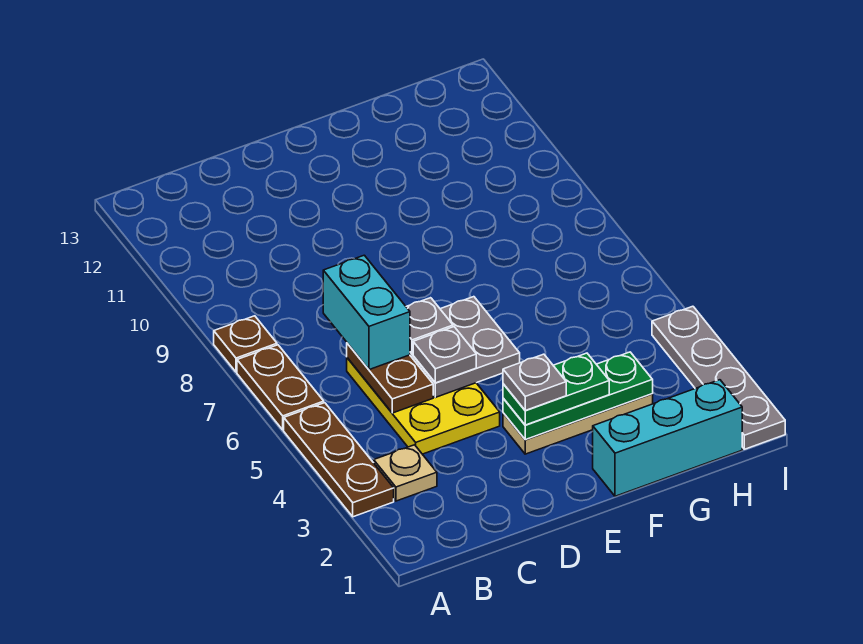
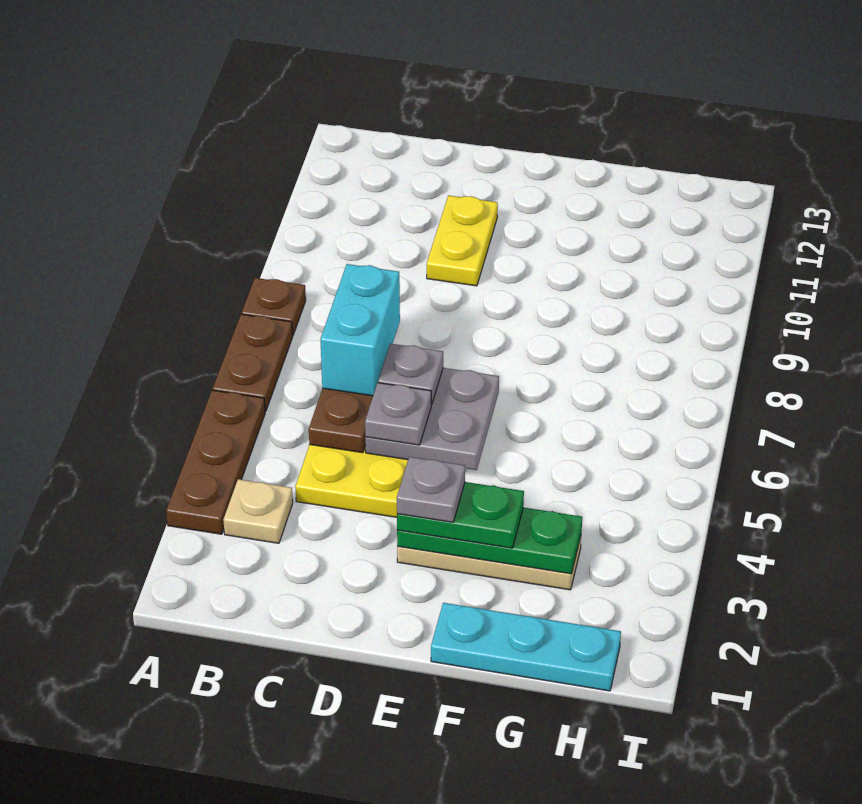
none -> yellow plate D10:D11 level 1
cyan brick F1:H1 level 1 -> cyan plate F1:H1 level 1
grey plate I1:I4 level 1 -> none

